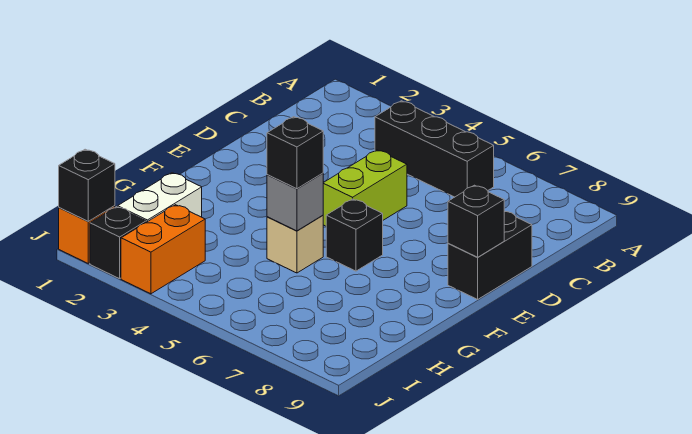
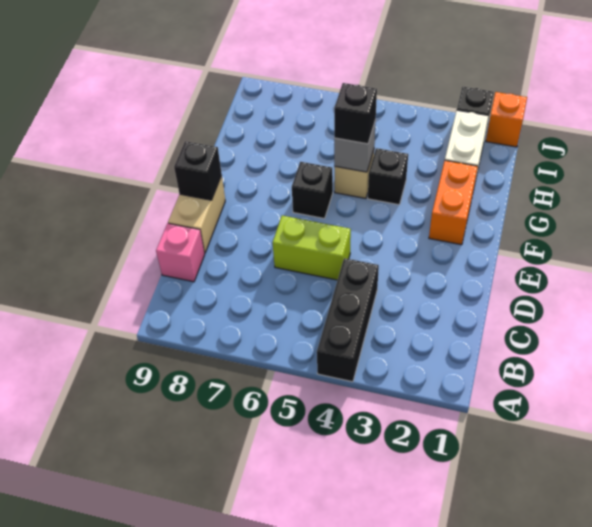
black brick B4:B6 level 1 -> black brick A4:C4 level 1
none -> pink brick C9 level 1
lime brick D5:E5 level 1 -> lime brick D5:D6 level 1
black brick D9:E9 level 1 -> tan brick D9:E9 level 1
orange brick I3:J3 level 1 -> orange brick F2:G2 level 1
black brick J1 level 2 -> black brick G4 level 1

